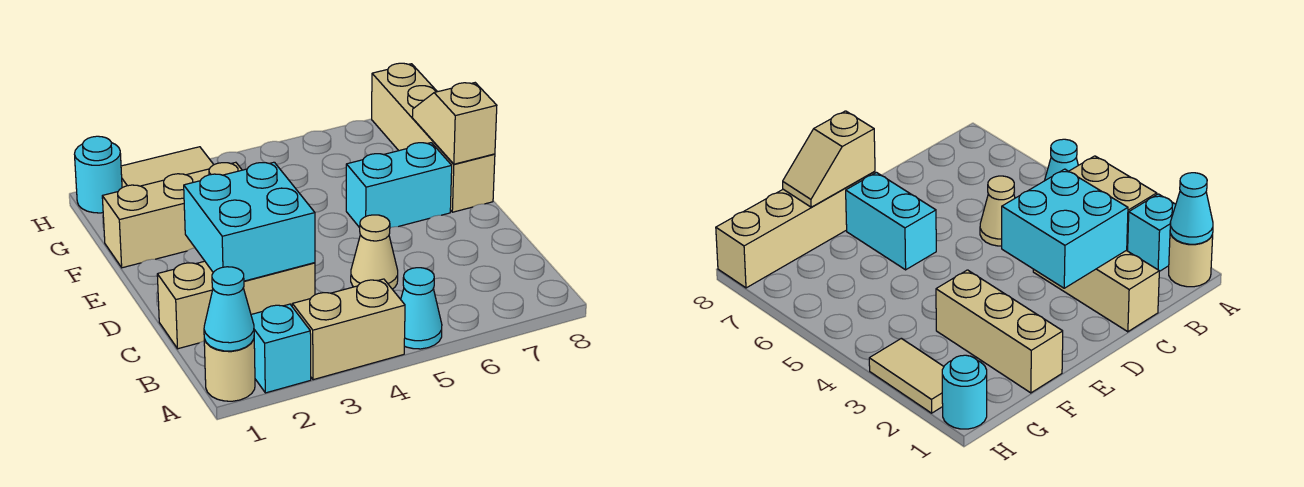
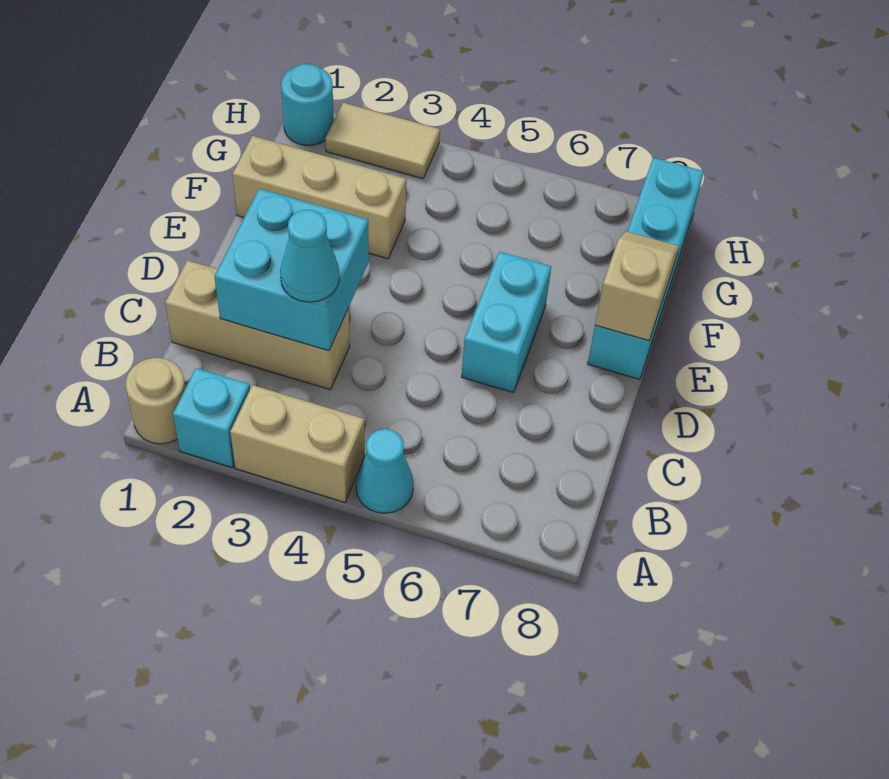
cyan cone A1 level 2 -> cyan cone C3 level 3
tan cone C5 level 1 -> none
cyan brick E6:E7 level 1 -> cyan brick D6:E6 level 1
tan brick E8:H8 level 1 -> cyan brick E8:H8 level 1

